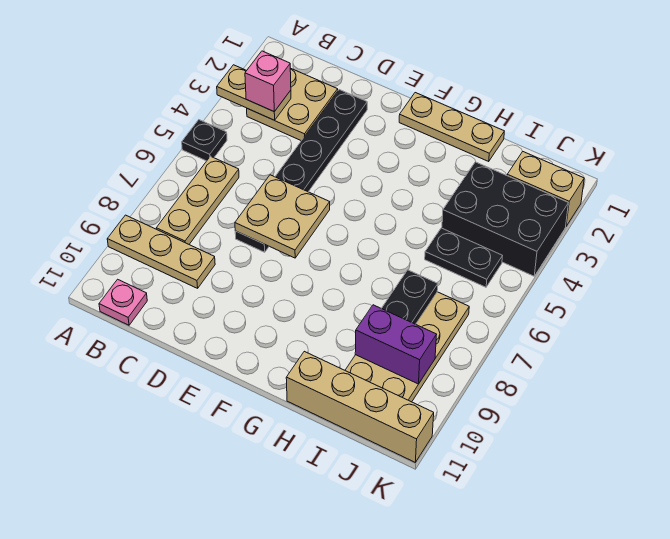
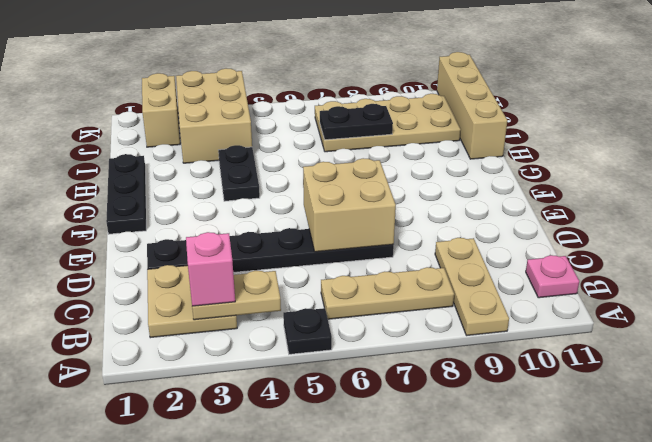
tan plate A3:B3 level 2 -> tan plate B3:B4 level 2
tan plate D6:E7 level 2 -> tan brick D6:E7 level 2
tan plate F1:H1 level 1 -> black plate F1:H1 level 1
black brick I3:K4 level 1 -> tan brick I3:K4 level 1
black plate I5:J5 level 1 -> black plate G4:H4 level 1
purple brick I9:J9 level 2 -> none

